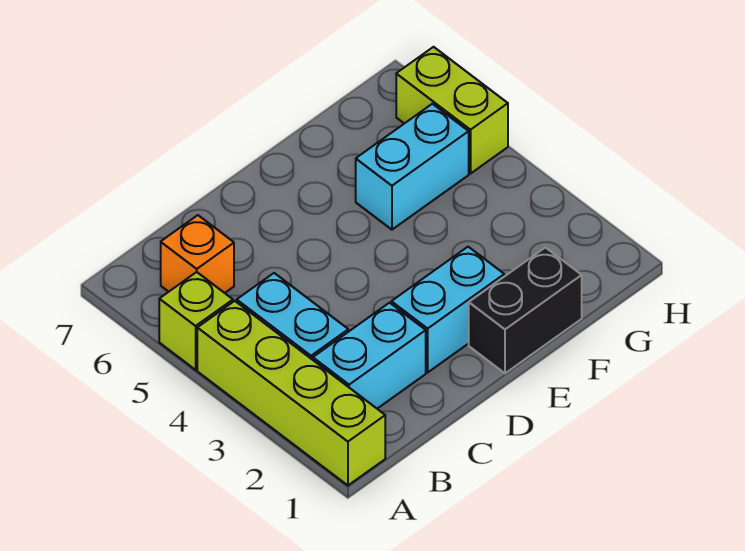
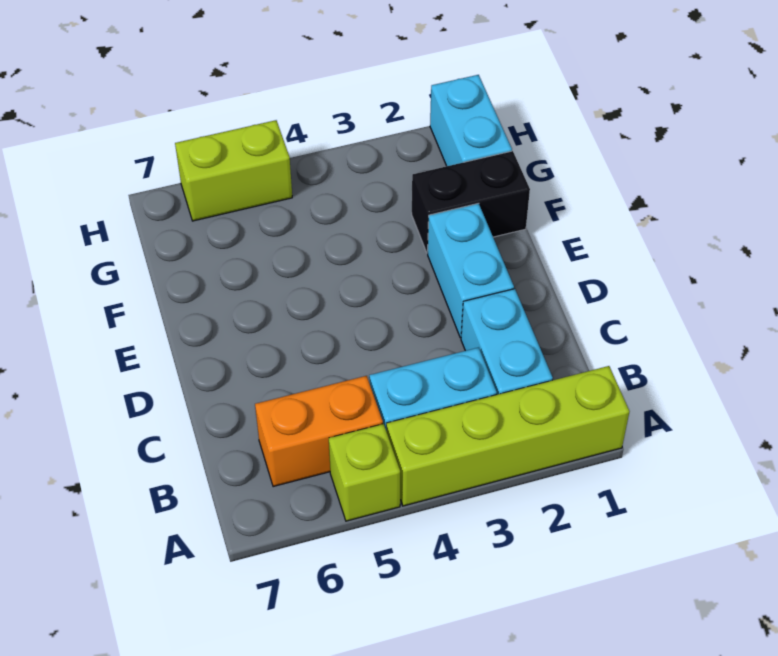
orange brick B6 level 1 -> orange brick B5:B6 level 1
black brick E1:F1 level 1 -> black brick F1:F2 level 1
cyan brick F5:G5 level 1 -> cyan brick G1:H1 level 1

